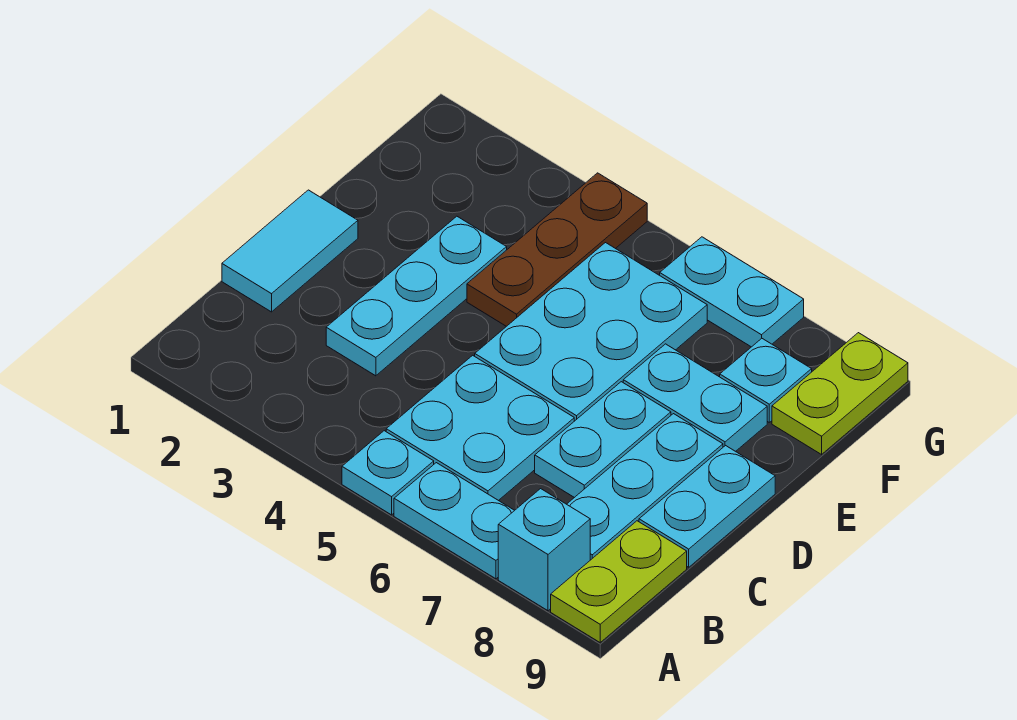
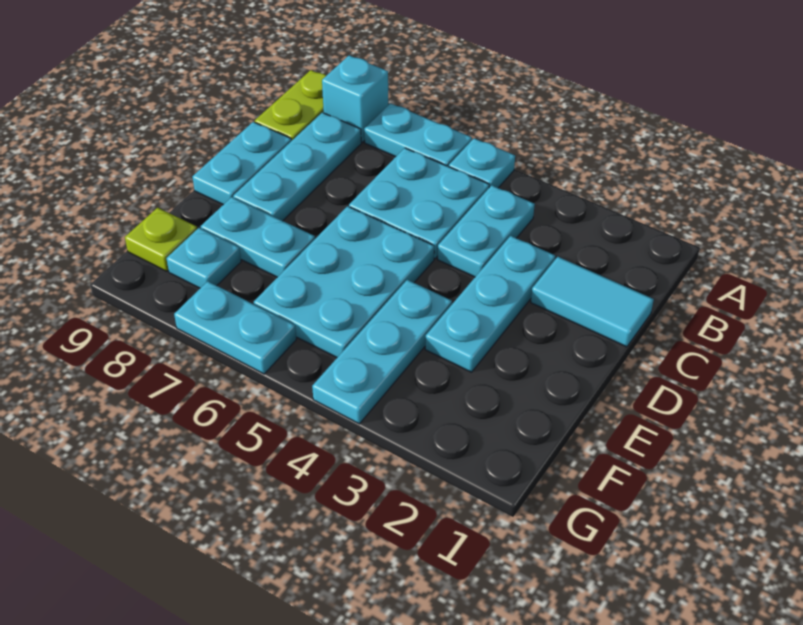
cyan tile C1:D1 level 1 -> cyan tile C1:C2 level 1
cyan plate C7:D7 level 1 -> cyan plate B4:C4 level 1
brown plate E4:G4 level 1 -> cyan plate E4:G4 level 1
lime plate F9:G9 level 1 -> lime plate F9 level 1

